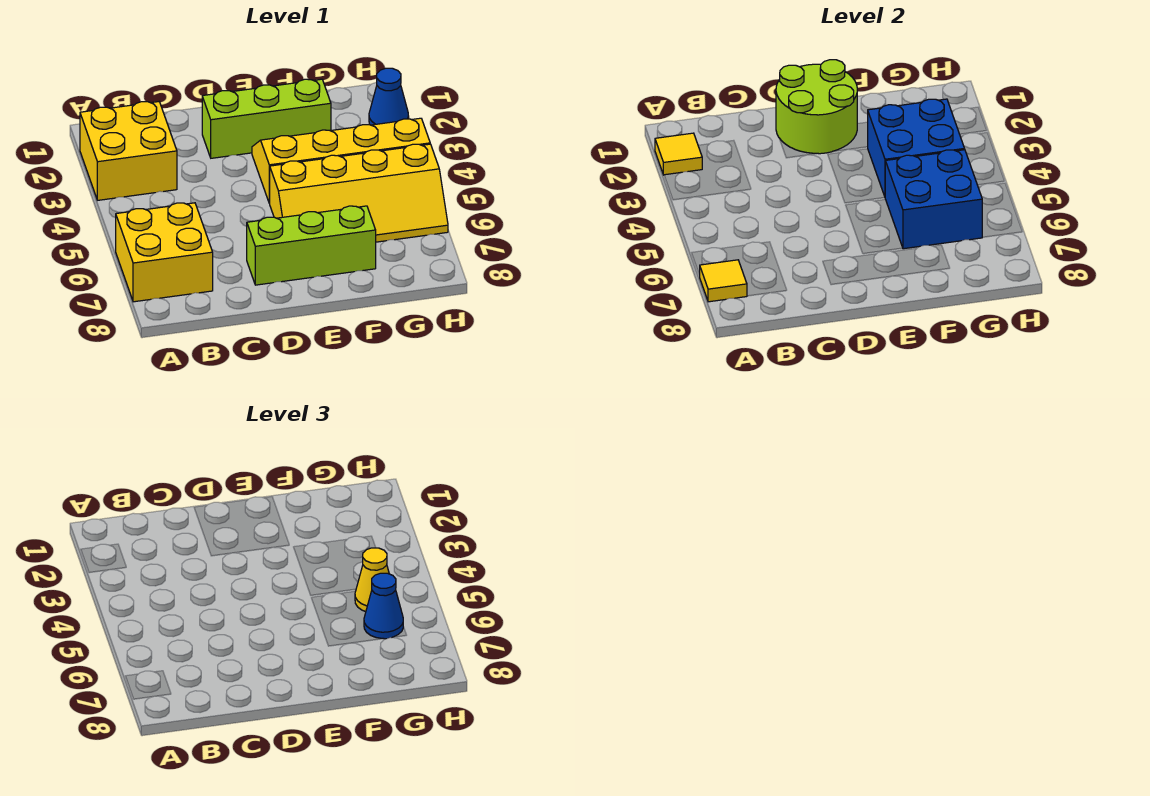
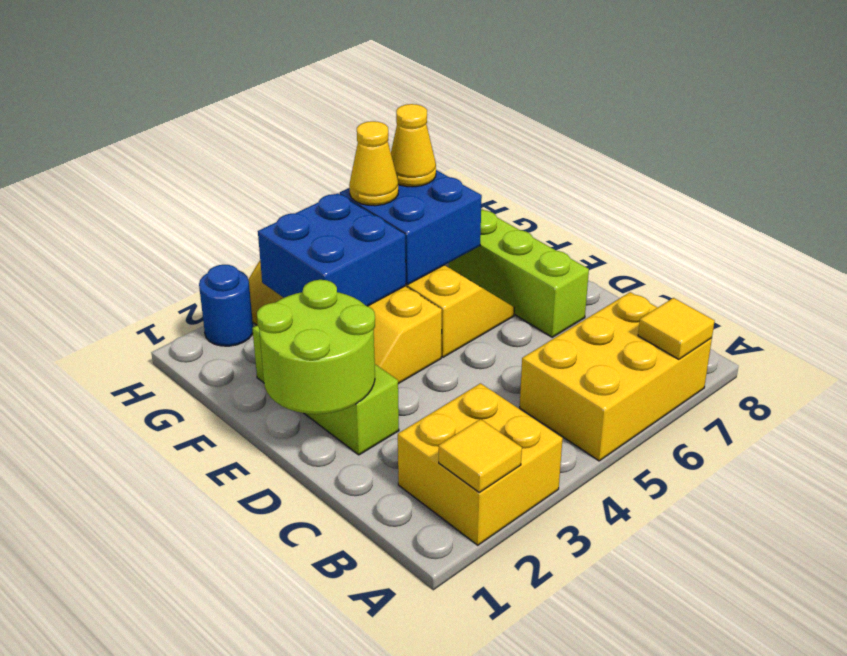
yellow brick A6:B7 level 1 -> yellow brick A5:B7 level 1
blue cone G6 level 3 -> yellow cone G6 level 3
blue cone H2 level 1 -> blue round brick H2 level 1

